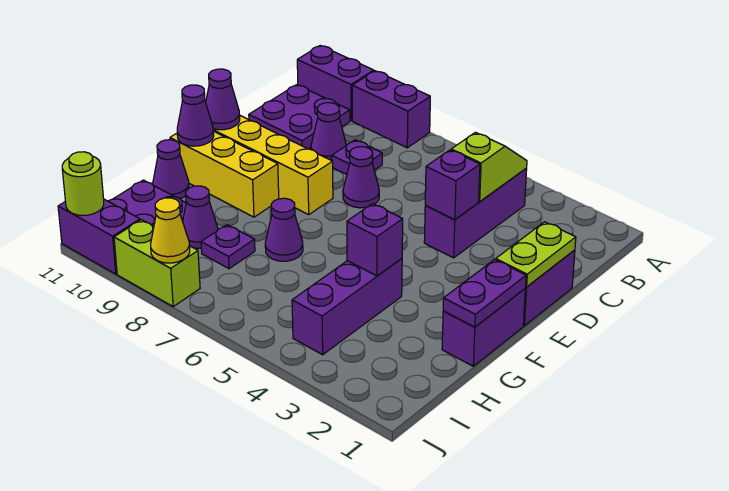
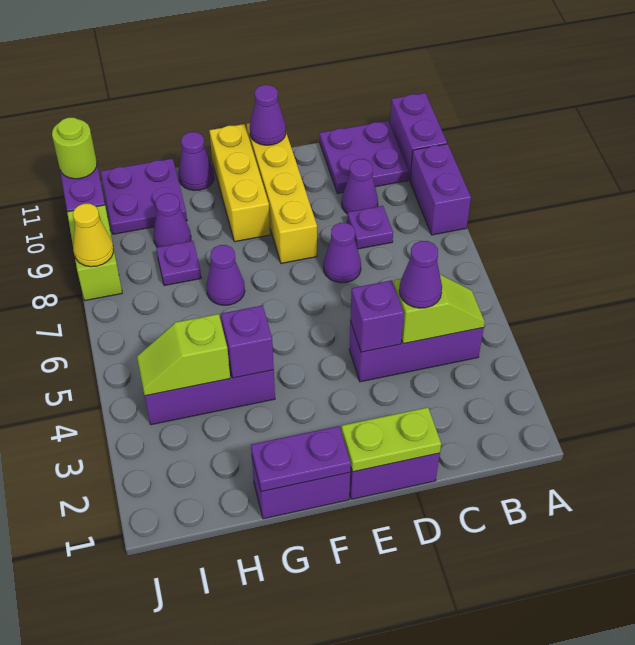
purple cone F11 level 2 -> purple cone C4 level 3
none -> lime slope H4:I4 level 2 top H

